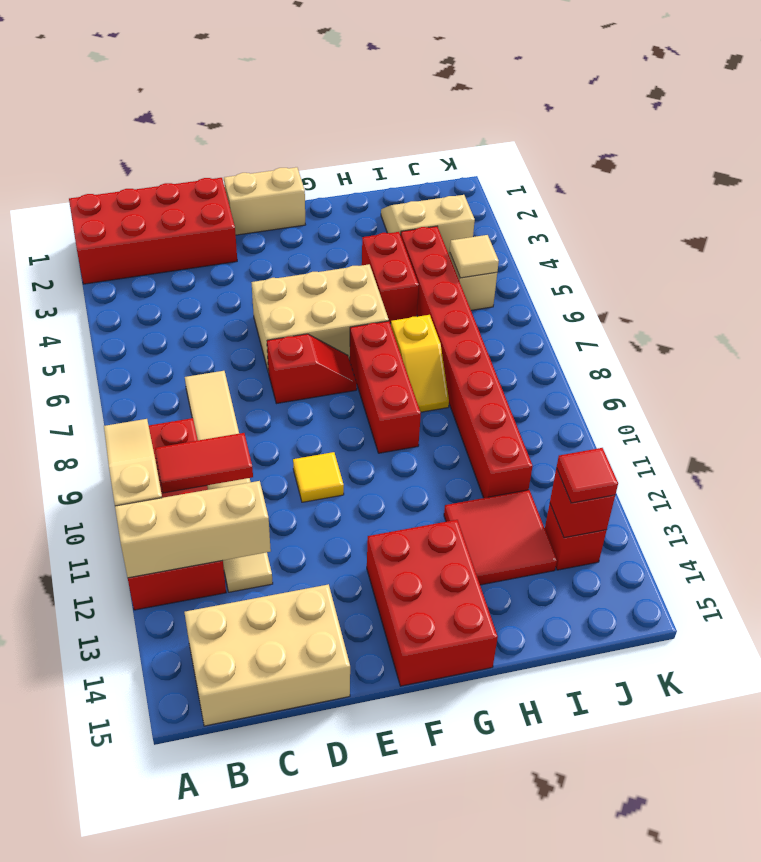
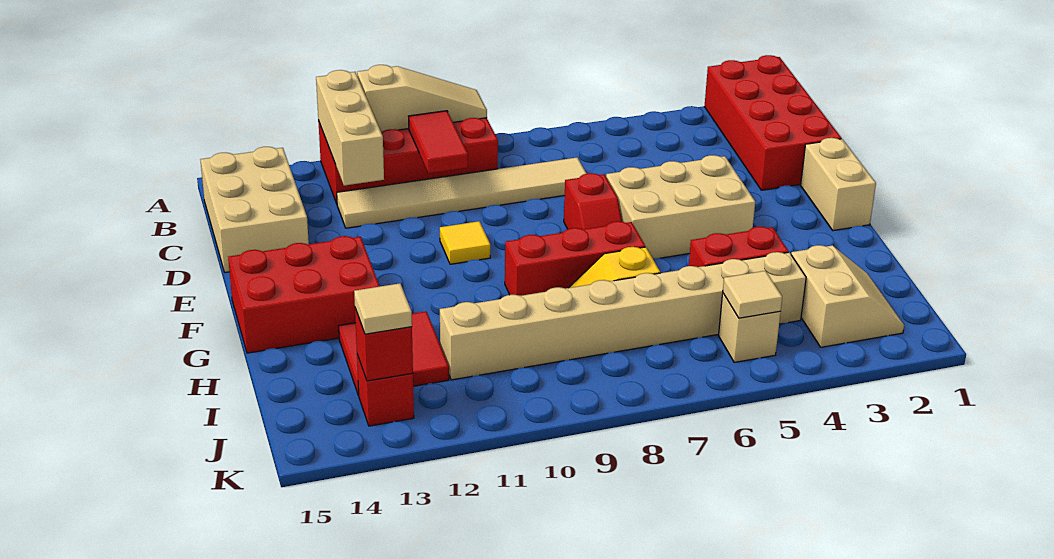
tan brick E5:G6 level 1 -> tan brick E4:F6 level 1
red brick I4:I11 level 1 -> tan brick I4:I11 level 1
red tile J13 level 3 -> tan tile J13 level 3

